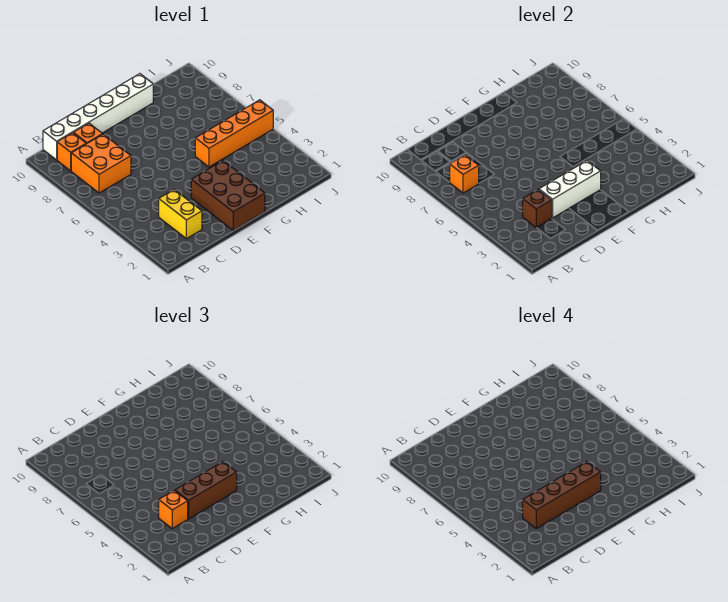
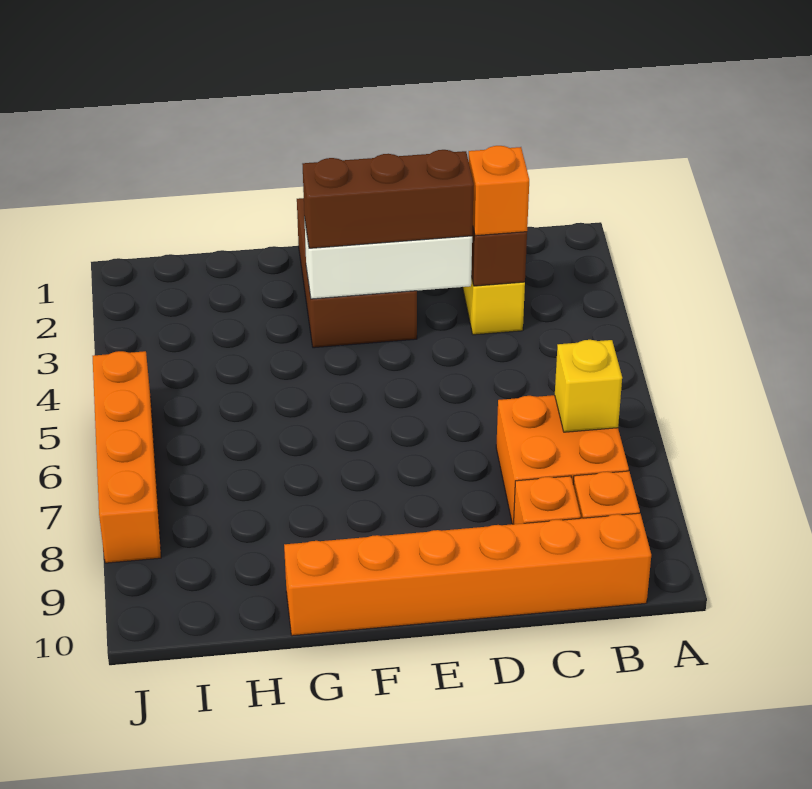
orange brick B7 level 2 -> yellow brick B7 level 2
white brick B10:G10 level 1 -> orange brick B10:G10 level 1
brown brick C3:F3 level 4 -> none
orange brick G5:J5 level 1 -> orange brick J5:J8 level 1

